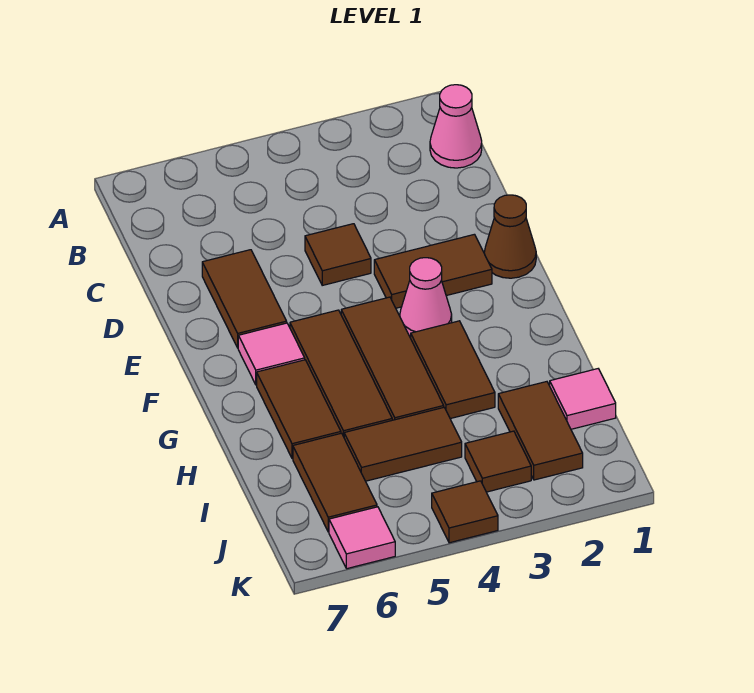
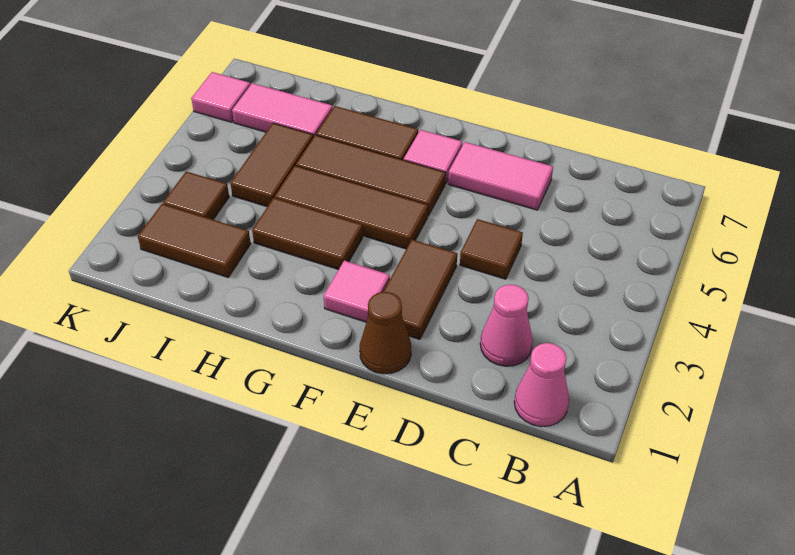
brown tile D6:E6 level 1 -> pink tile D6:E6 level 1
pink cone F3 level 1 -> pink cone C2 level 1
pink tile I1 level 1 -> pink tile F2 level 1
brown tile I6:J6 level 1 -> pink tile I6:J6 level 1
brown tile K4 level 1 -> none

